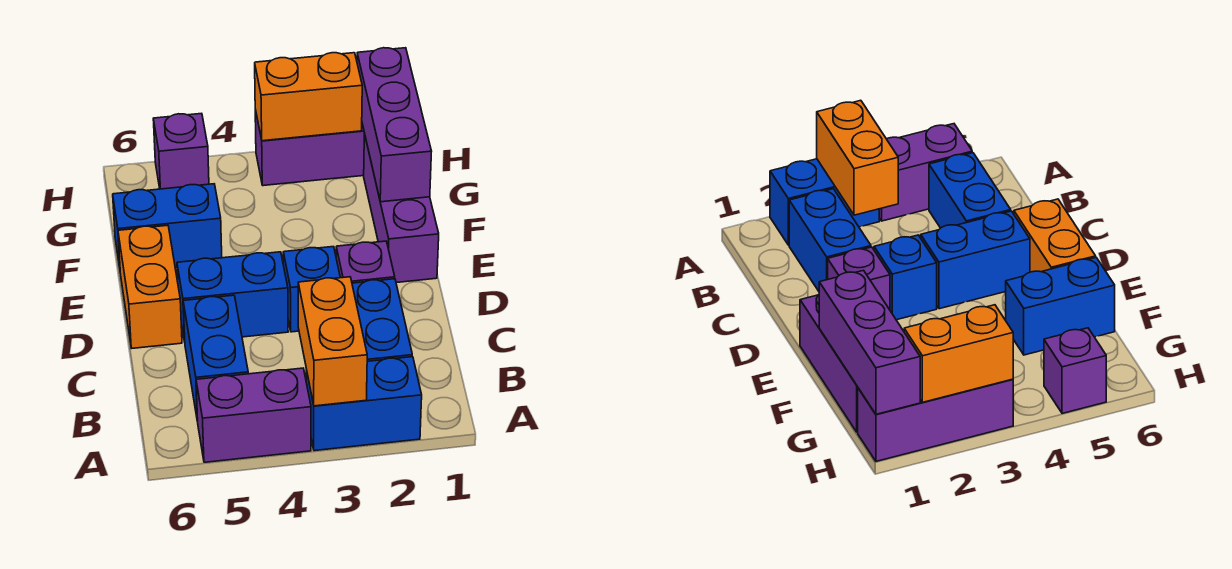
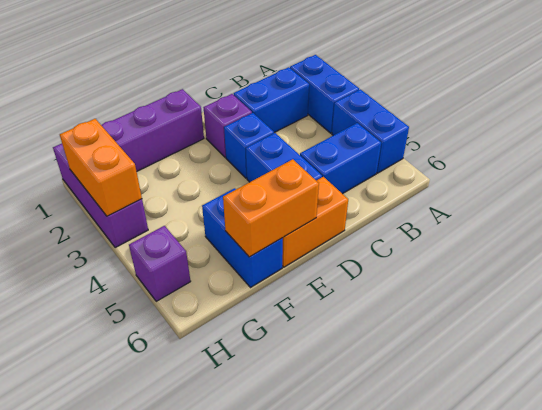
orange brick A3:B3 level 2 -> orange brick E6:F6 level 2
purple brick A4:A5 level 1 -> blue brick A4:A5 level 1
purple brick F1:H1 level 2 -> none

